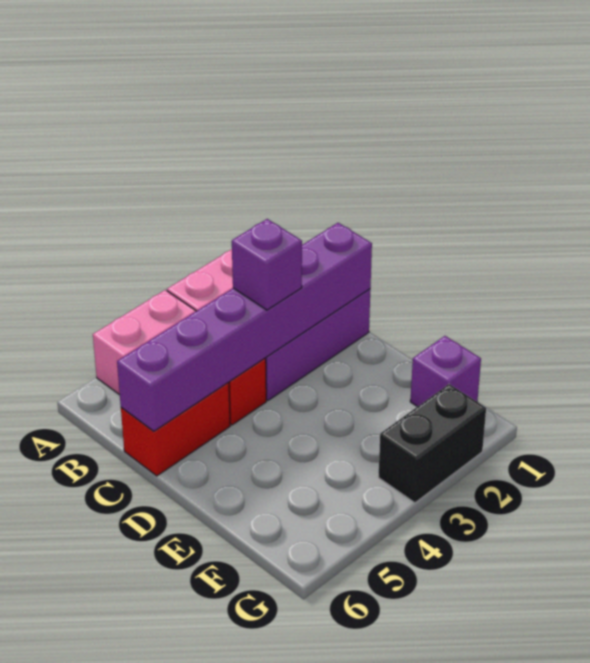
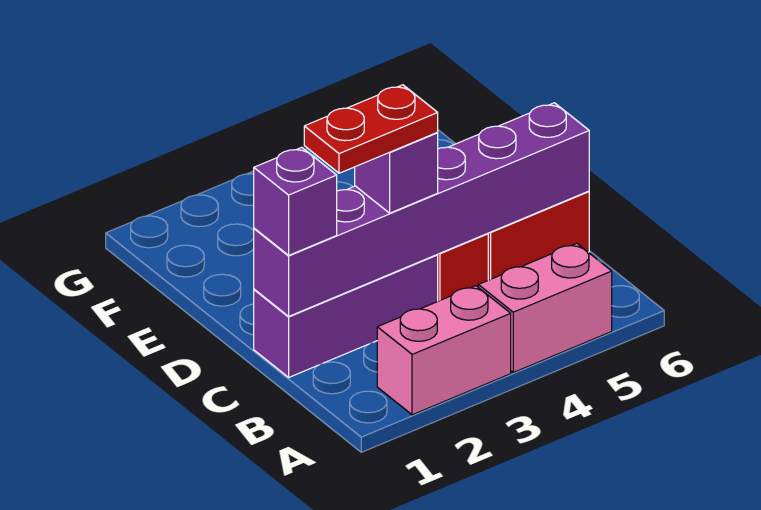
none -> red plate C2:C3 level 4
purple brick F1 level 1 -> purple brick C1 level 3
black brick G2:G3 level 1 -> none

